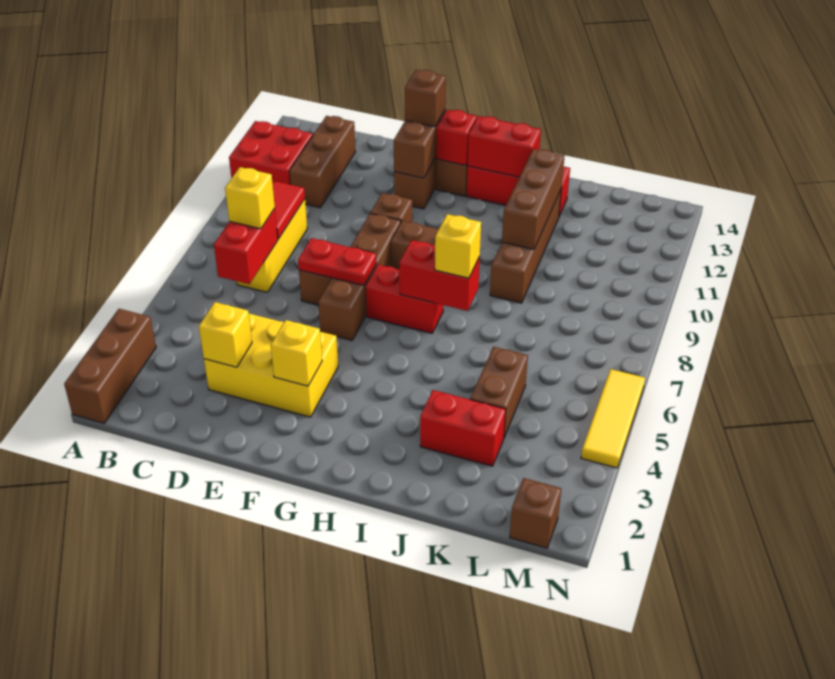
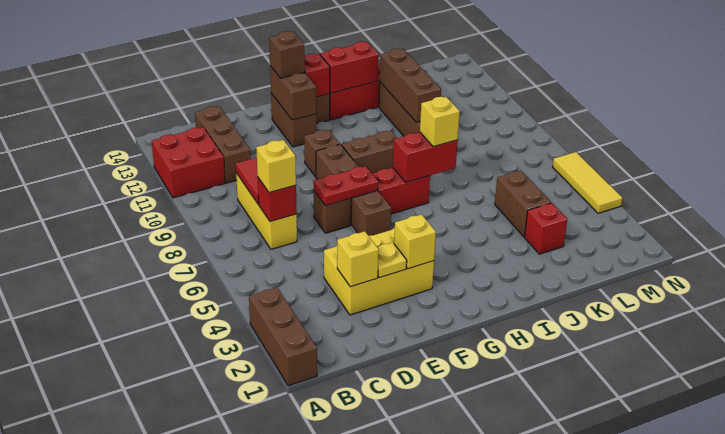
red brick C6:C7 level 2 -> red brick C7 level 2
none -> yellow plate E3 level 2
red brick J3:K3 level 1 -> red brick K3 level 1
brown brick M1 level 1 -> none

